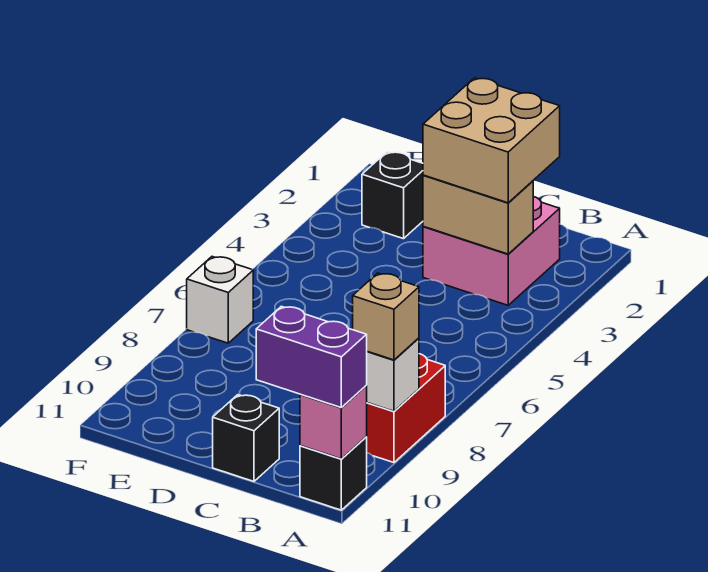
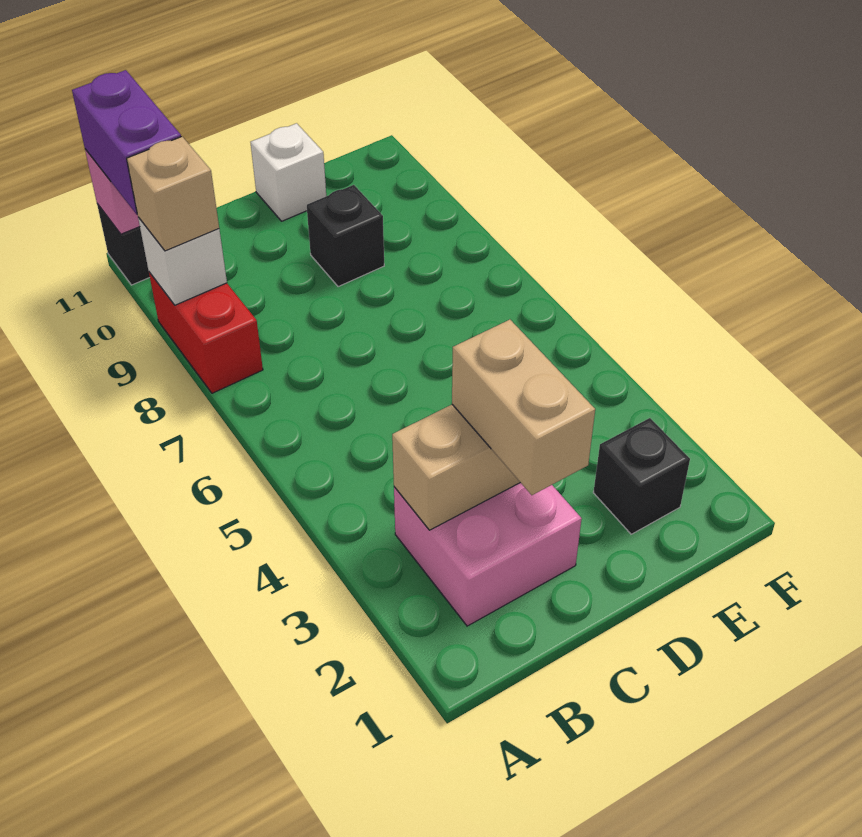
purple brick A11:B11 level 3 -> purple brick A10:A11 level 3
tan brick B2:C3 level 3 -> tan brick C2:C3 level 3
black brick C11 level 1 -> black brick D9 level 1
white brick F7 level 1 -> white brick D11 level 1

